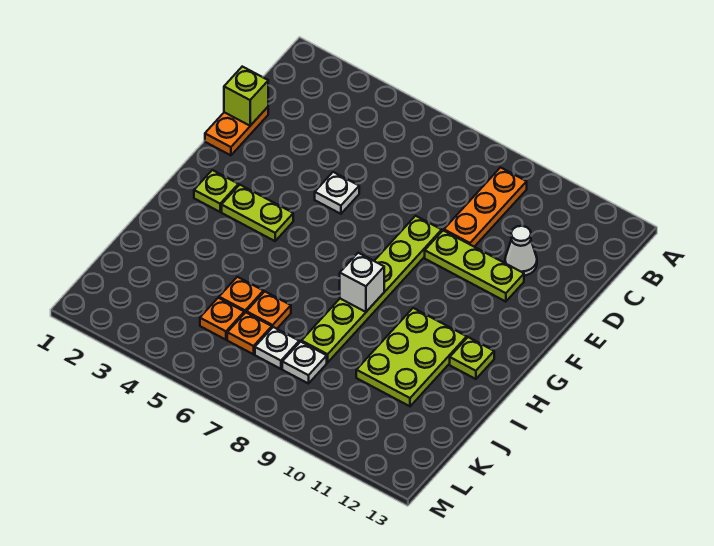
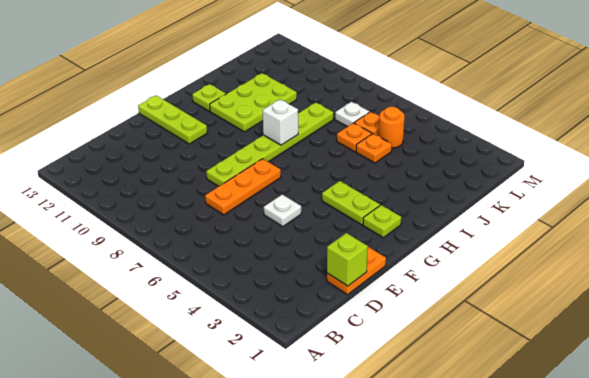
orange plate B9:D9 level 1 -> orange plate D7:F7 level 1
white cone D11 level 1 -> none
lime plate E9:E11 level 1 -> lime plate F11:F13 level 1
orange plate K5 level 1 -> orange round brick K5 level 1
white plate K8 level 1 -> none

